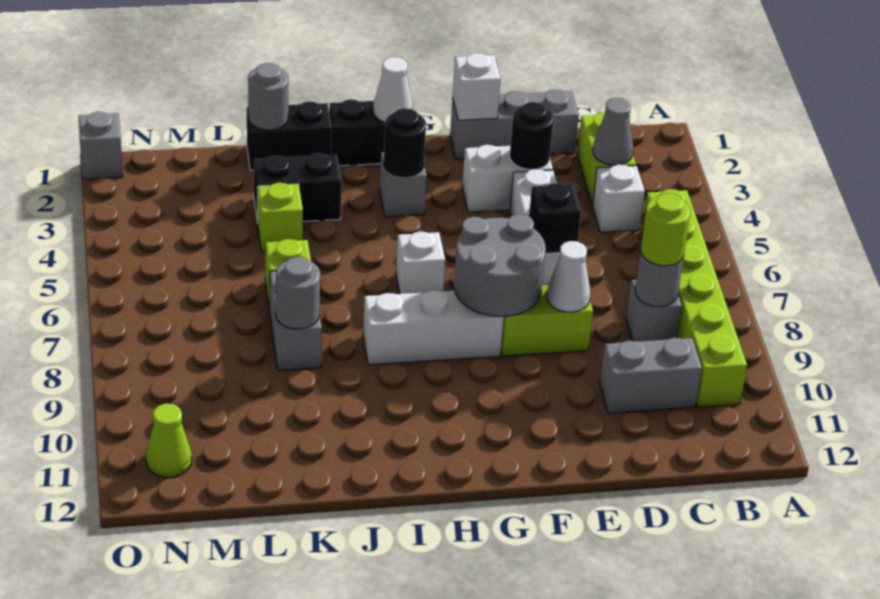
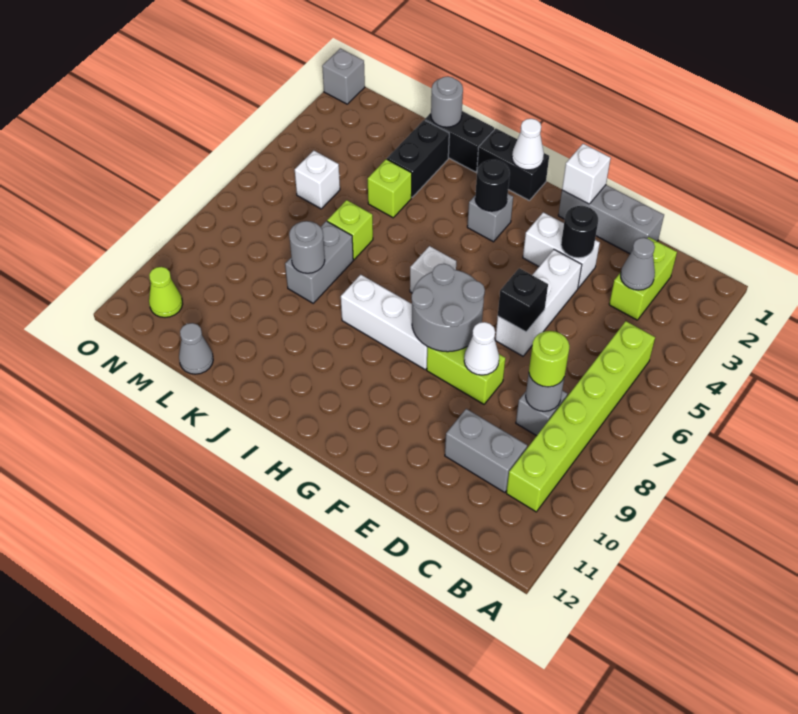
white brick C4 level 1 -> white brick M5 level 1
black brick J3:K3 level 1 -> black brick K2:K3 level 1
none -> grey cone L12 level 1

